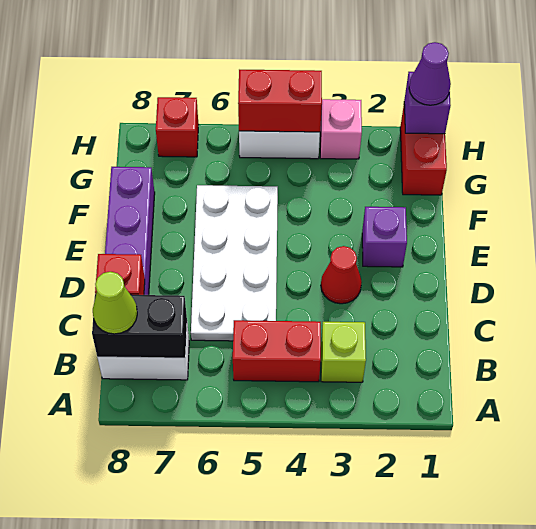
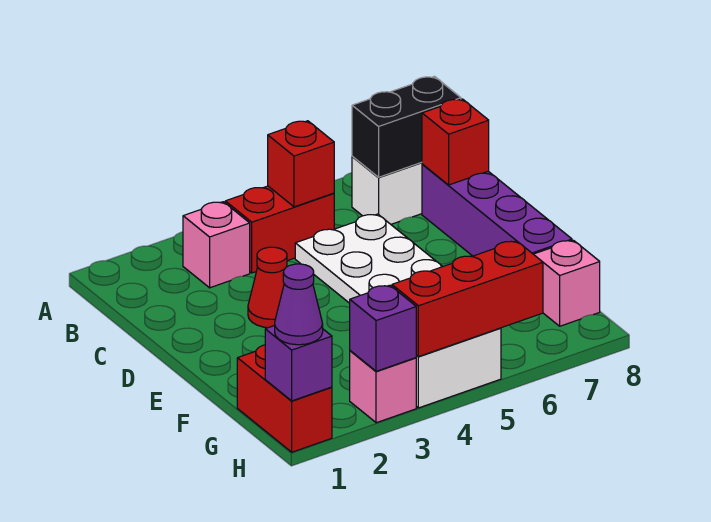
lime brick B3 level 1 -> pink brick B3 level 1
lime cone B8 level 3 -> none
purple brick E2 level 1 -> purple brick H3 level 2
none -> pink brick G8 level 1
red brick H4:H5 level 2 -> red brick H4:H6 level 2
red brick H7 level 1 -> red brick B5 level 2

